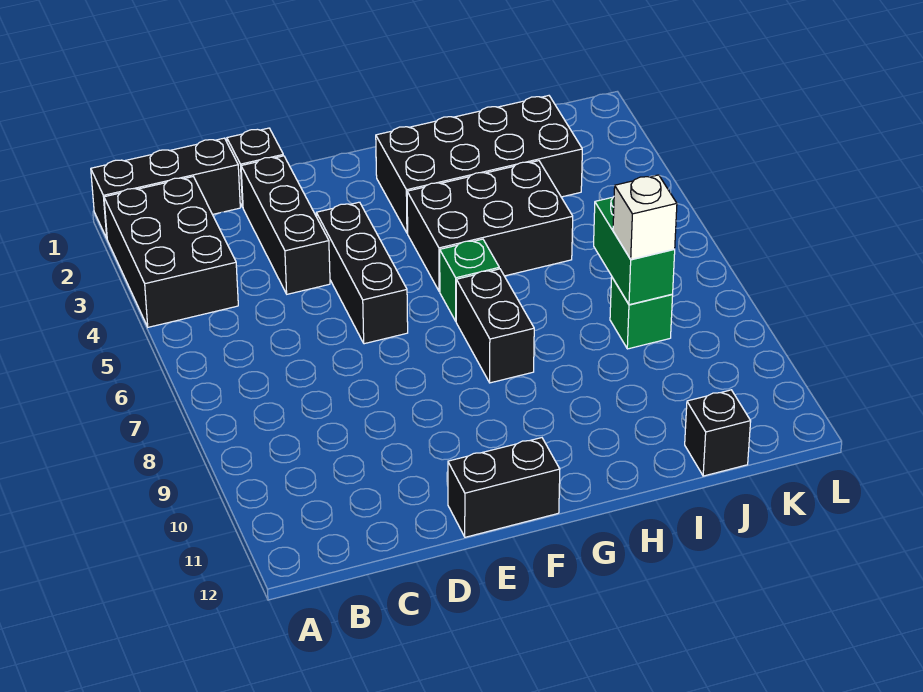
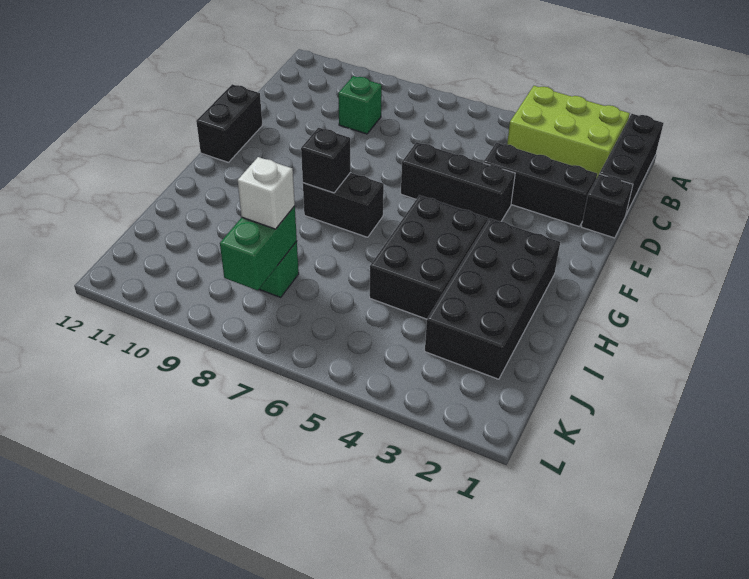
black brick A2:B4 level 1 -> lime brick A2:B4 level 1
green brick G6 level 1 -> green brick C9 level 1
green brick J7:J8 level 2 -> green brick J8:K8 level 2
black brick J12 level 1 -> black brick G8 level 2

